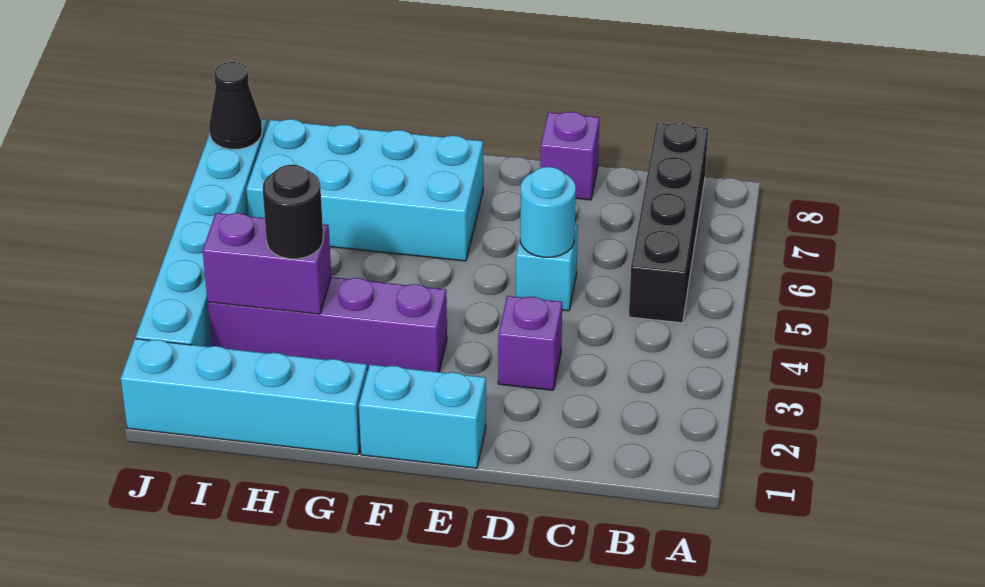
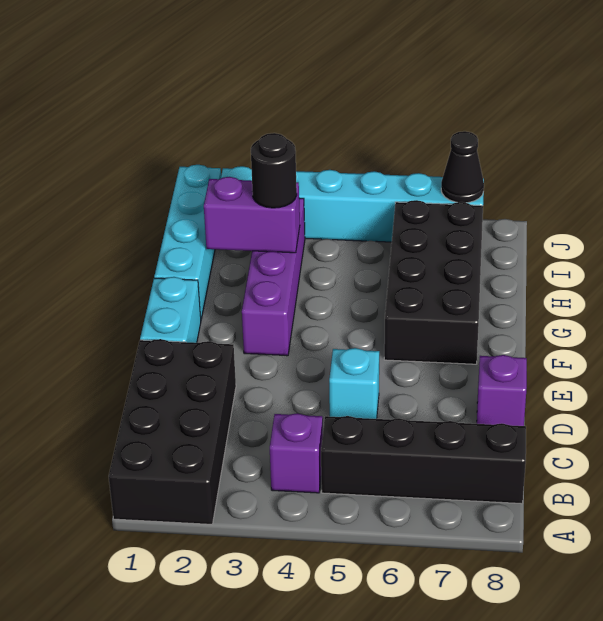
none -> black brick A1:D2 level 1
purple brick D3 level 1 -> purple brick B4 level 1
cyan round brick D5 level 2 -> none
cyan brick F6:I7 level 1 -> black brick F6:I7 level 1
purple brick H3:I3 level 2 -> purple brick H2:H3 level 2

